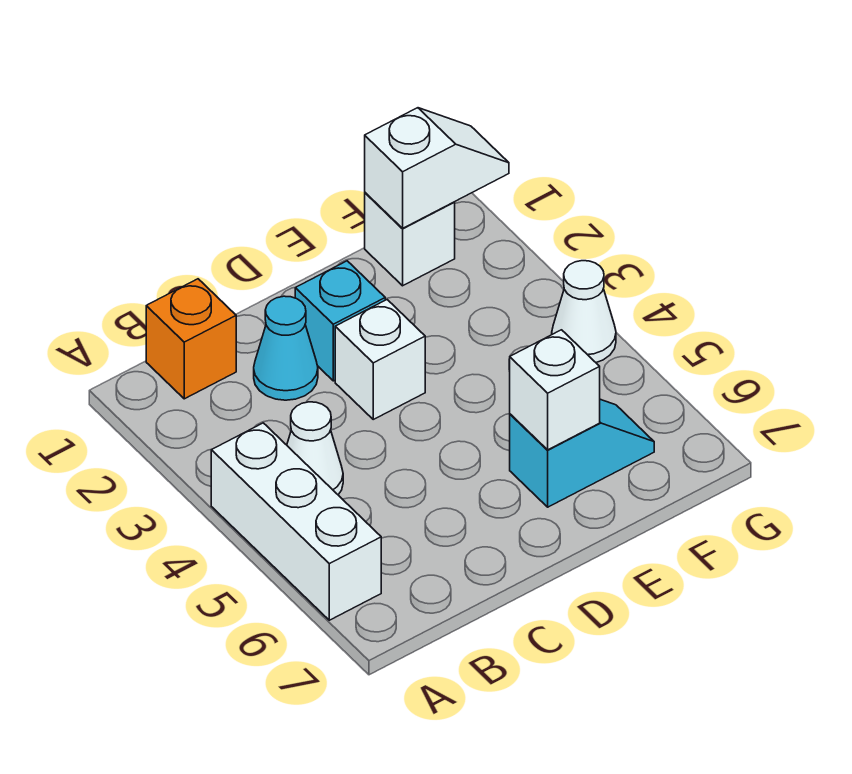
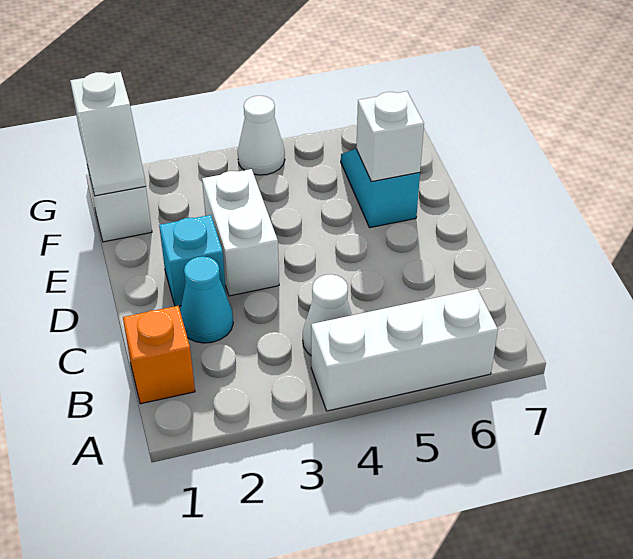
white brick D3 level 1 -> white brick D3:E3 level 1
white slope F1:G1 level 2 top F -> white slope F1:G1 level 2 top G

